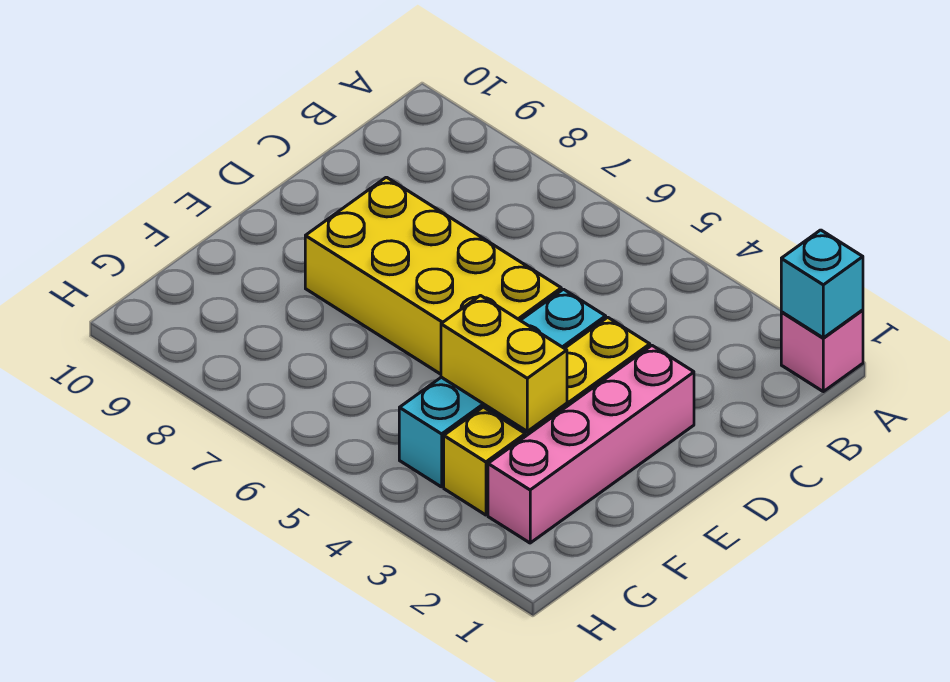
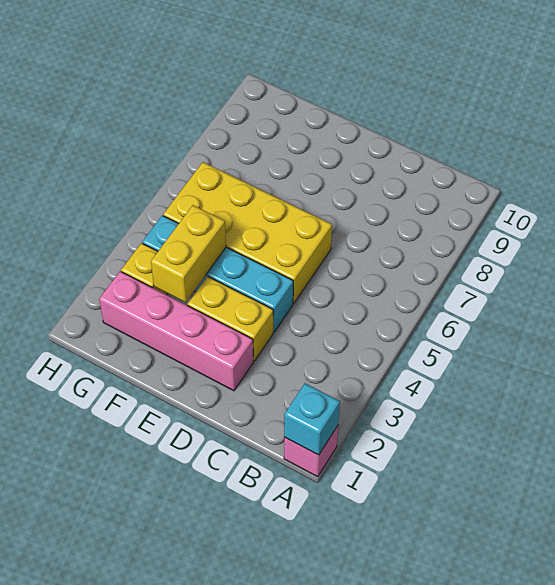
yellow brick D5:E8 level 1 -> yellow brick D5:G6 level 1

